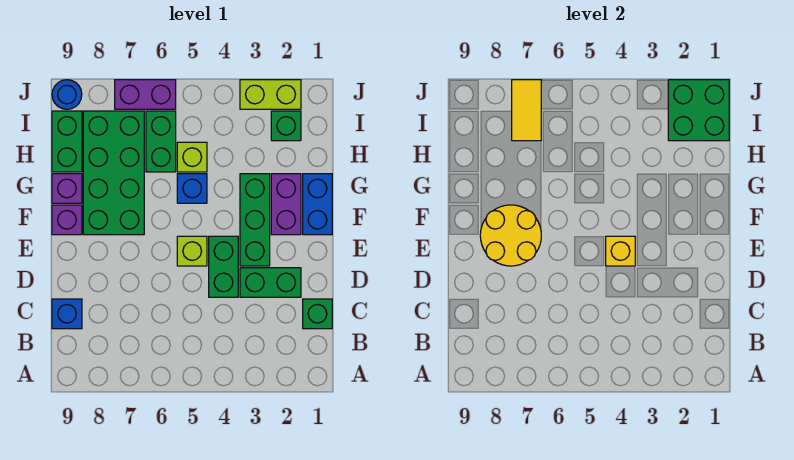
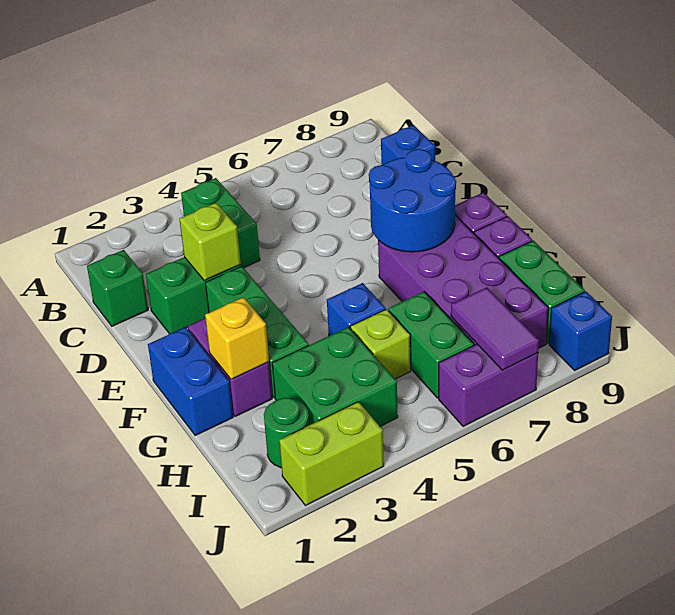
green brick D4:E4 level 1 -> green brick B4:C4 level 1
yellow brick E4 level 2 -> yellow brick G2 level 2
lime brick E5 level 1 -> lime brick D3 level 2
yellow round brick E7:F8 level 2 -> blue round brick E7:F8 level 2
green brick F7:I8 level 1 -> purple brick F7:I8 level 1
green brick I1:J2 level 2 -> green brick H3:I4 level 1
green brick I2 level 1 -> green round brick I2 level 1
yellow tile I7:J7 level 2 -> purple tile I7:J7 level 2
blue round brick J9 level 1 -> blue brick J9 level 1

